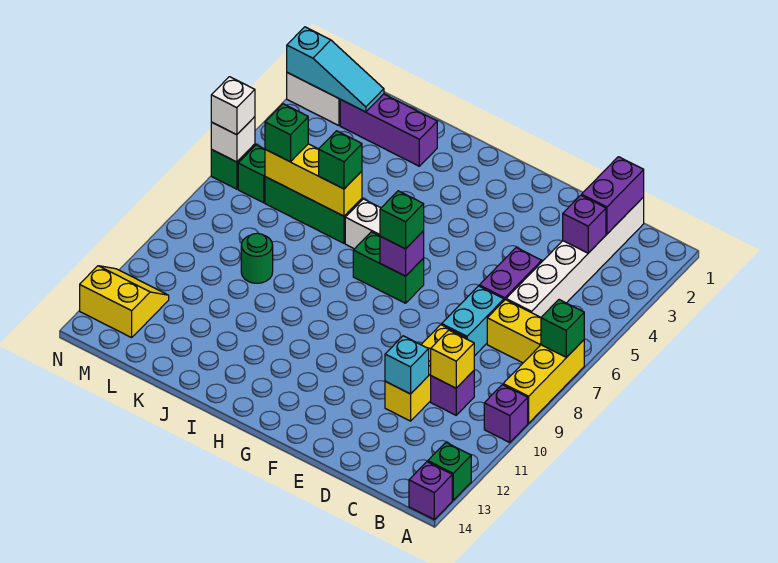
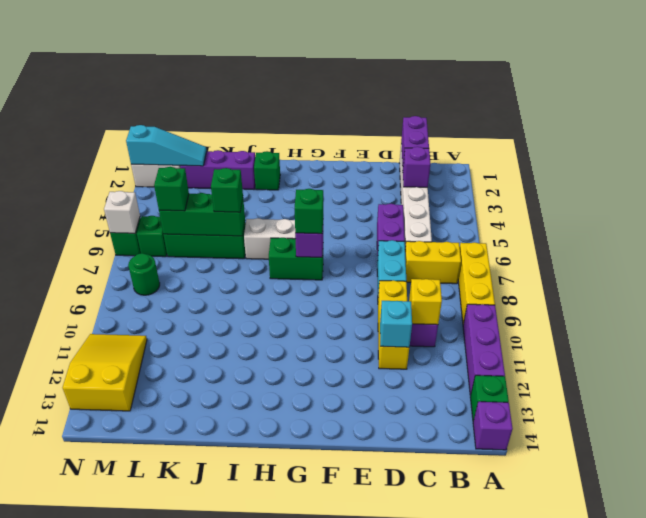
green brick A7 level 2 -> green brick I2 level 1
purple brick A10 level 1 -> purple brick A10:A12 level 1
yellow brick J6:L6 level 2 -> green brick J6:L6 level 2
green round brick K9 level 1 -> green round brick M8 level 1
yellow slope M12:N13 level 1 top 13 -> yellow slope M11:N13 level 1 top 13
white brick N6 level 3 -> none

